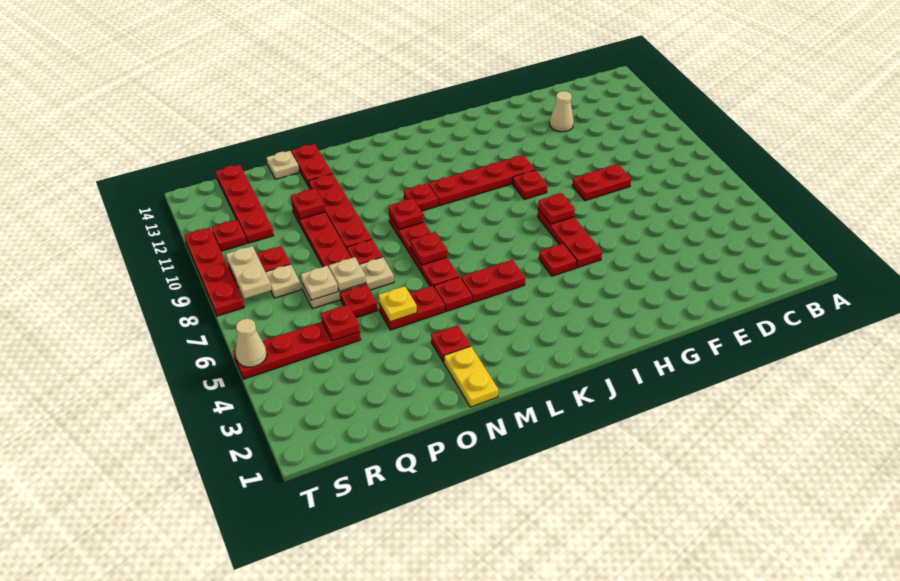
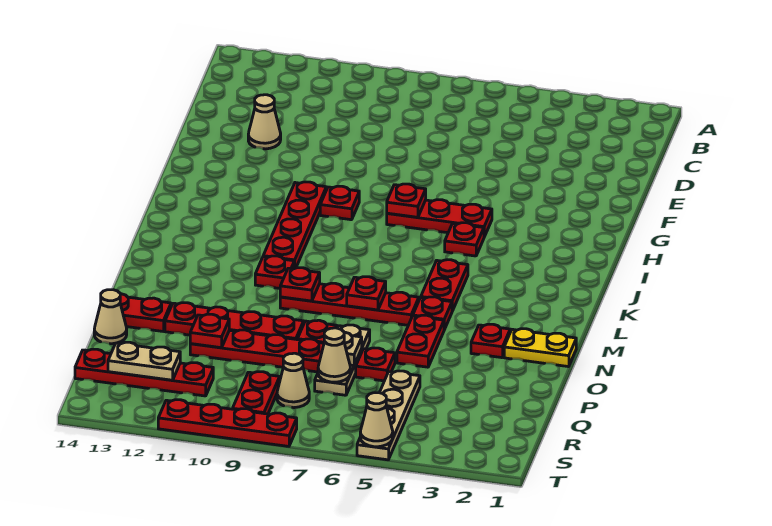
red plate E8:F8 level 1 -> none
yellow plate O5 level 2 -> none
tan plate P14 level 1 -> tan cone P14 level 1
red plate Q5:T5 level 1 -> tan plate Q5:T5 level 1
red plate Q5 level 2 -> none
tan plate Q7 level 2 -> tan cone Q7 level 2
tan plate R8 level 1 -> tan cone R8 level 1
tan plate S8:S9 level 2 -> tan plate R12:R13 level 2
red plate S11 level 1 -> none

